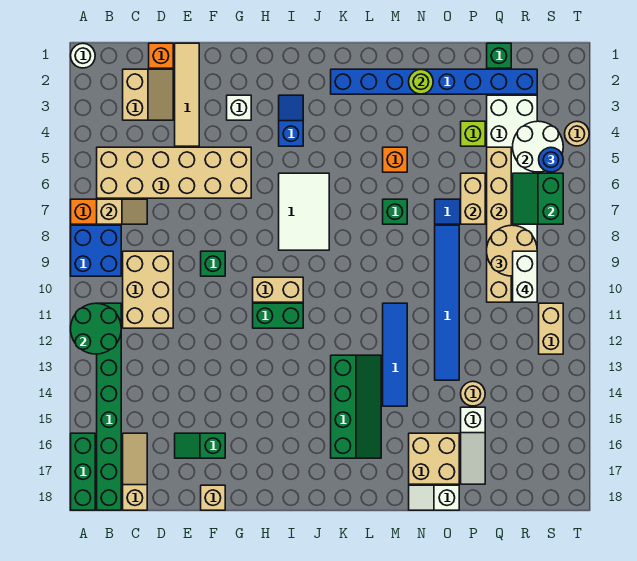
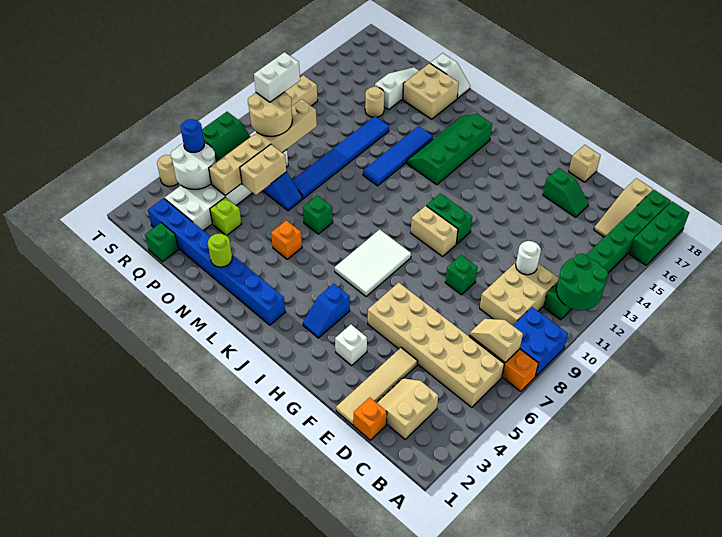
white round brick A1 level 1 -> white round brick D11 level 2

